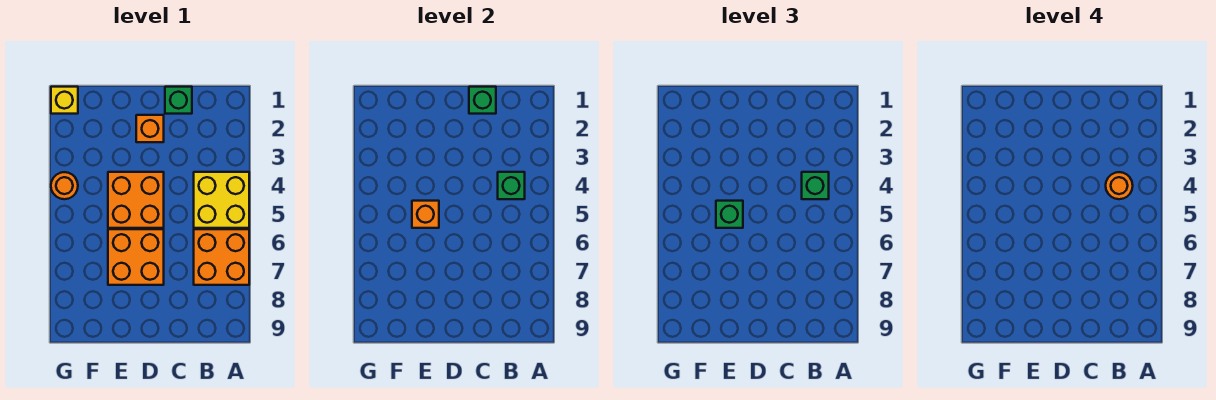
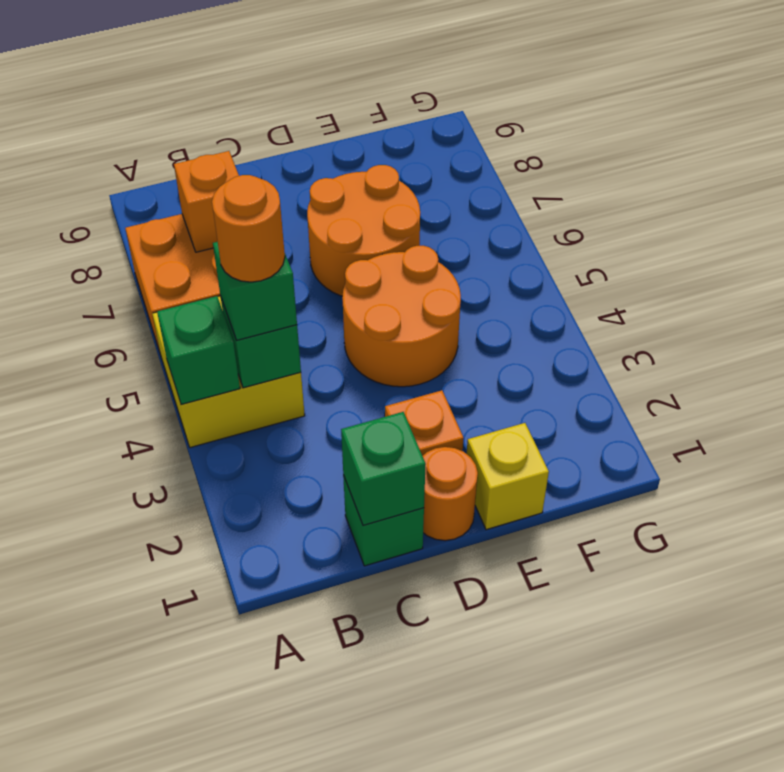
orange brick D4:E5 level 1 -> orange round brick D4:E5 level 1
orange brick D6:E7 level 1 -> orange round brick D6:E7 level 1
orange brick E5 level 2 -> orange brick B7 level 2
green brick E5 level 3 -> green brick A4 level 2
yellow brick G1 level 1 -> yellow brick E1 level 1
orange round brick G4 level 1 -> orange round brick D1 level 1

